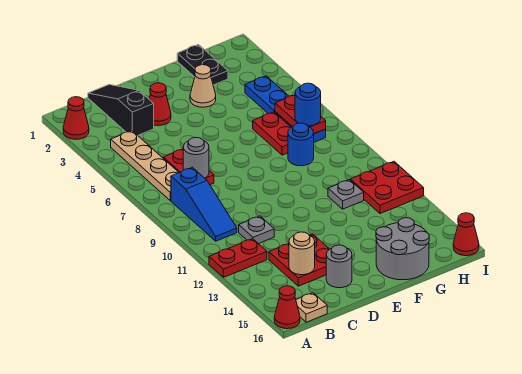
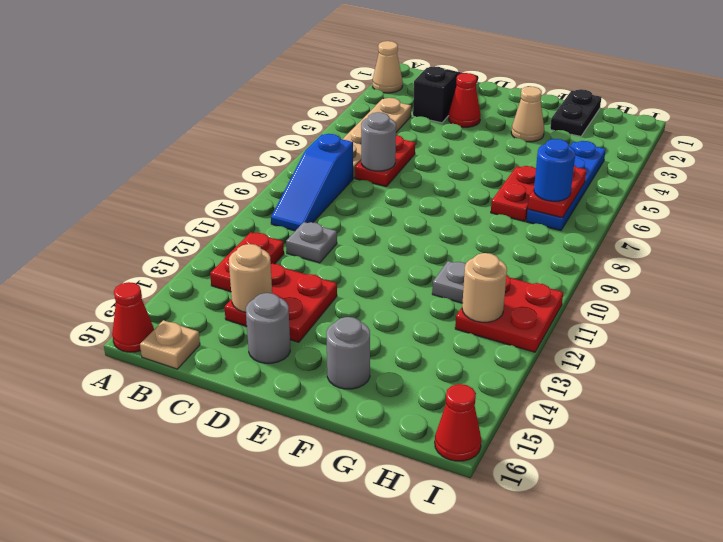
red cone A2 level 1 -> tan cone A2 level 1
red plate A12:B12 level 1 -> red plate B12:B13 level 1
grey round brick F15:G16 level 1 -> grey round brick F15 level 1
blue round brick G8 level 1 -> none
none -> tan round brick H12 level 2

